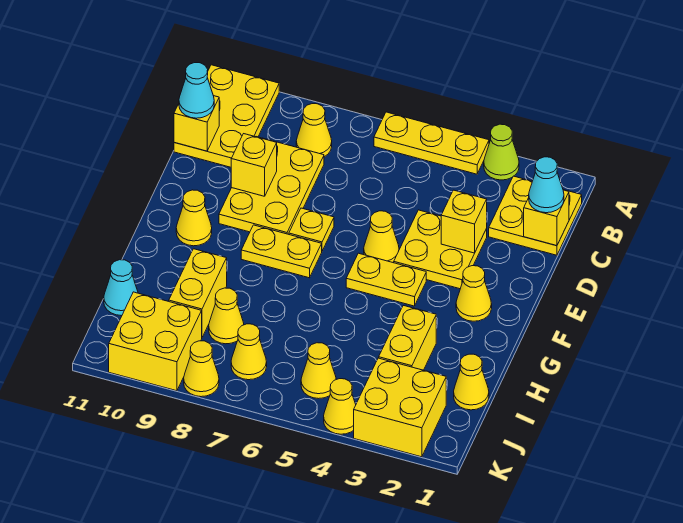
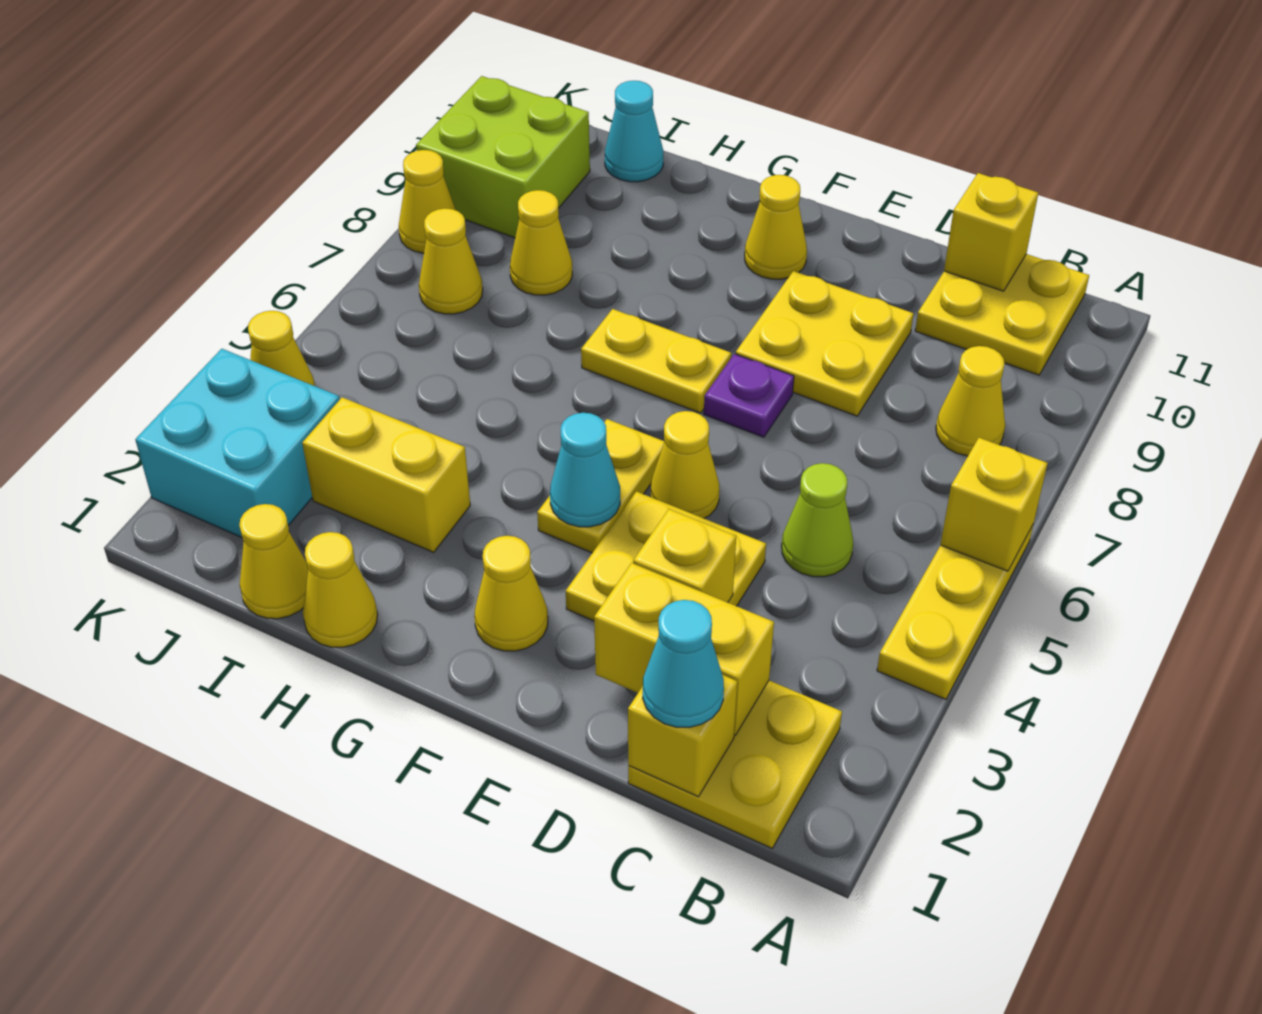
lime cone A3 level 1 -> lime cone C5 level 1
yellow plate A10:C11 level 1 -> yellow plate B10:C11 level 1
yellow plate C8:E9 level 1 -> yellow plate D8:E9 level 1
cyan cone C11 level 3 -> cyan cone F4 level 2
yellow brick D9 level 2 -> yellow brick A6 level 2
yellow plate E7 level 1 -> purple plate E7 level 1
yellow plate F7:F8 level 1 -> yellow plate F7:G7 level 1
yellow brick H9:I9 level 1 -> yellow brick C2:D2 level 2
yellow brick J2:K3 level 1 -> cyan brick J2:K3 level 1
yellow cone J5 level 1 -> yellow cone H1 level 1
yellow brick J9:K10 level 1 -> lime brick J9:K10 level 1

